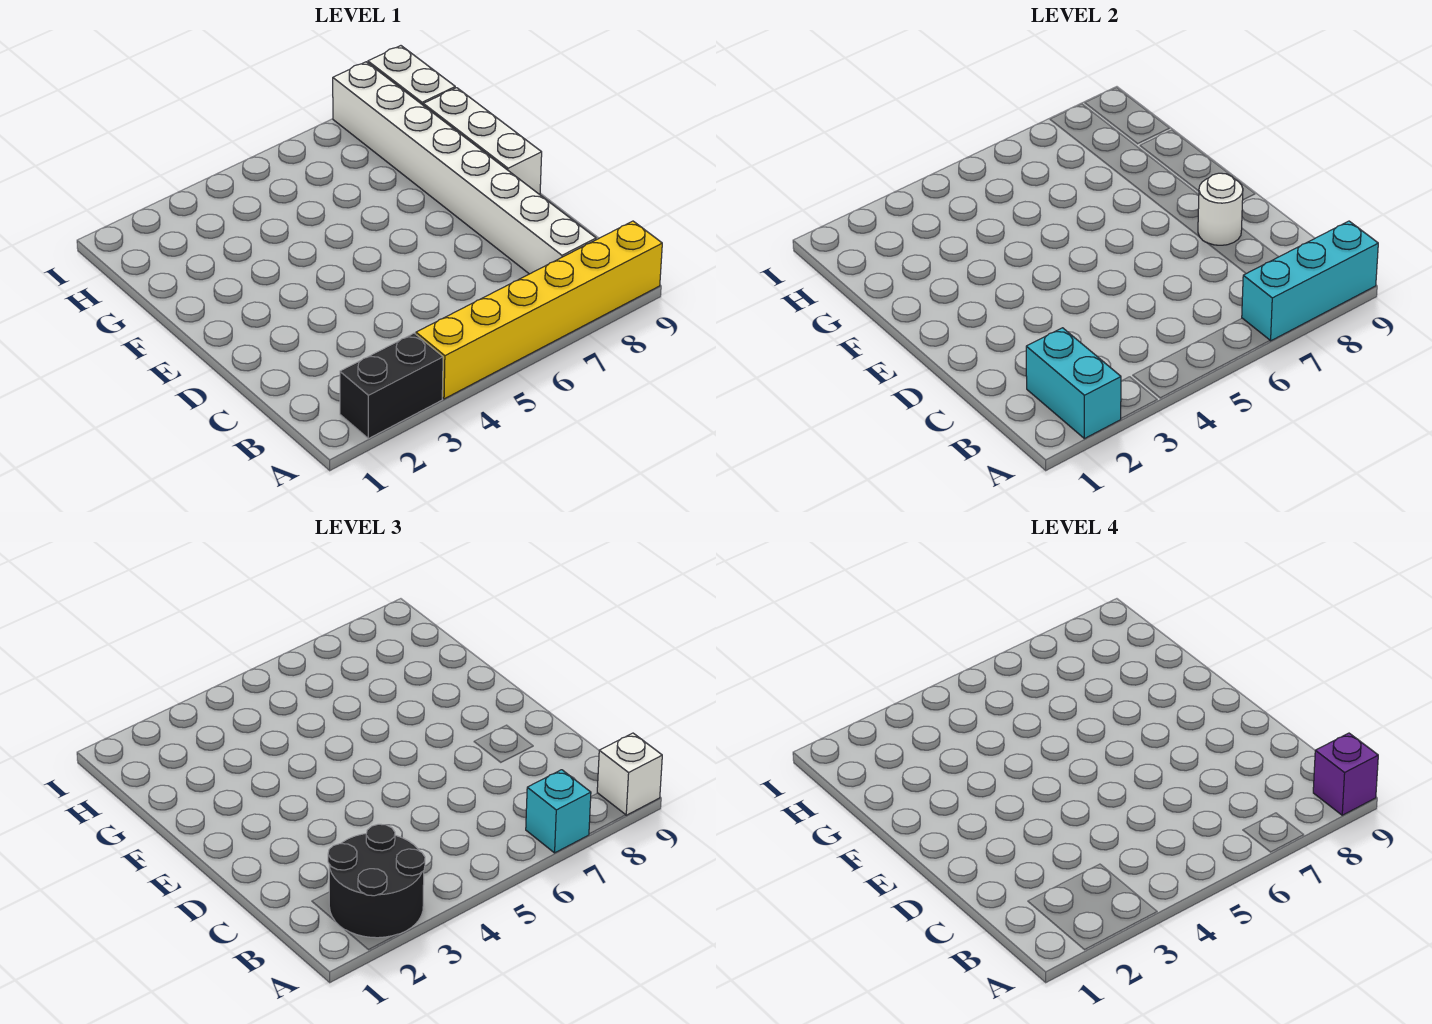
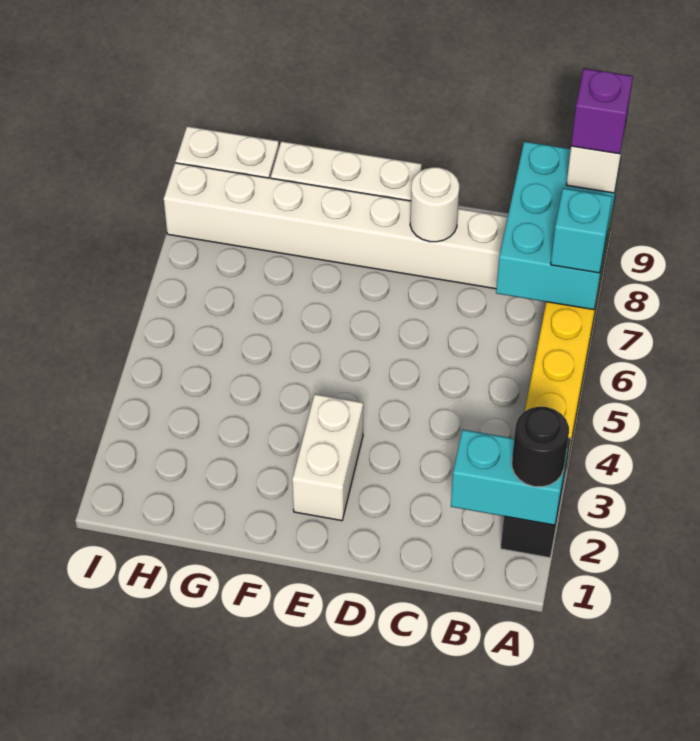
black round brick A2:B3 level 3 -> black round brick A2 level 3
cyan brick A7:A9 level 2 -> cyan brick A7:B9 level 2
none -> white brick E2:E3 level 1

